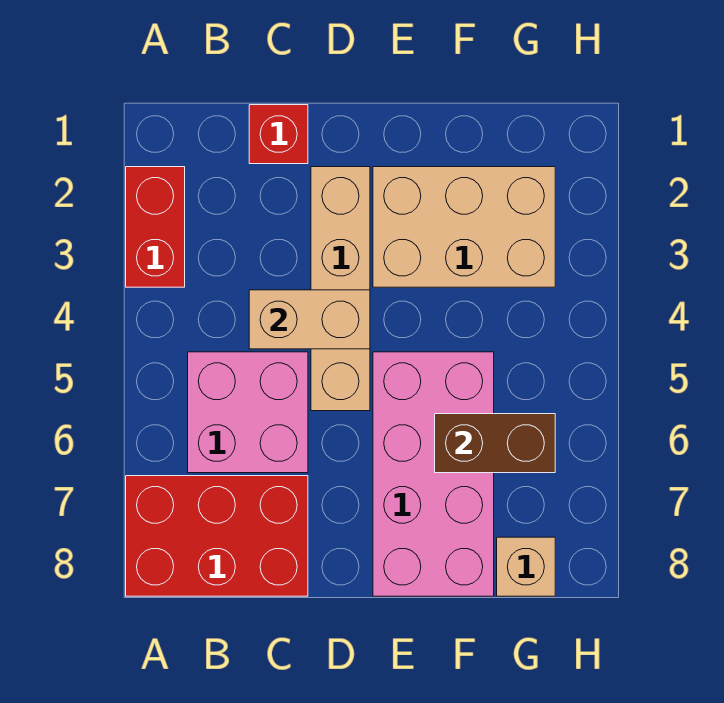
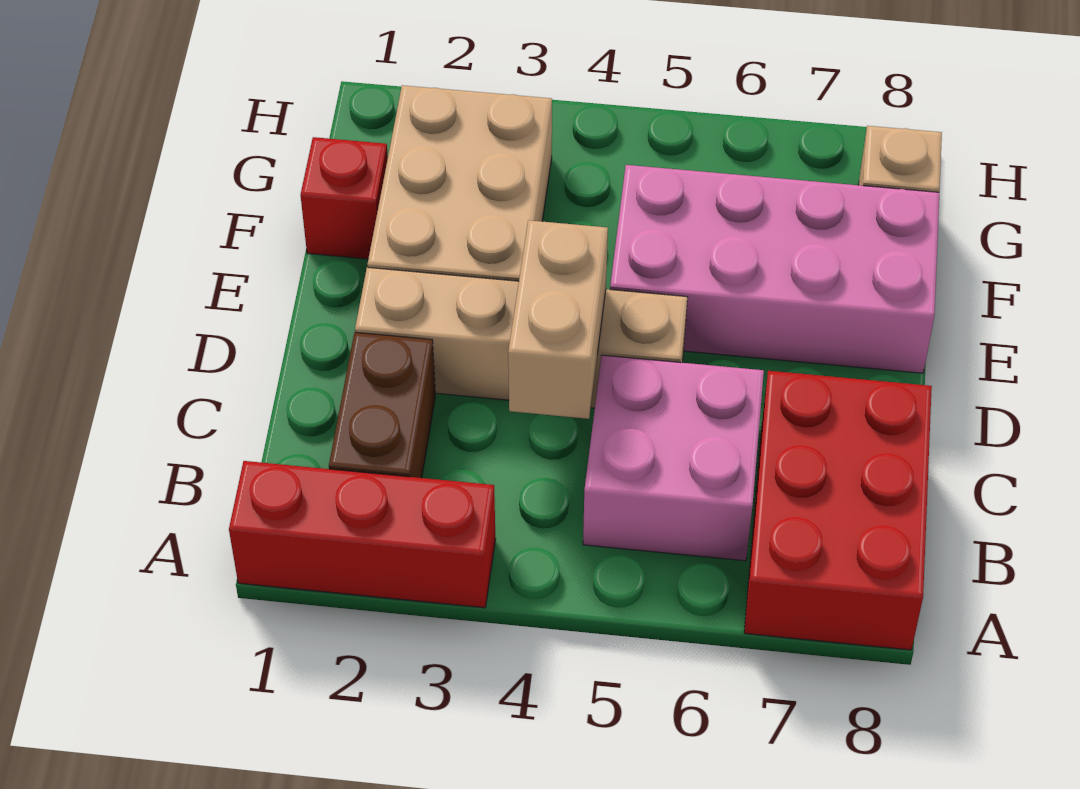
red brick A2:A3 level 1 -> red brick A1:A3 level 1
red brick C1 level 1 -> red brick F1 level 1
brown brick F6:G6 level 2 -> brown brick B2:C2 level 1

